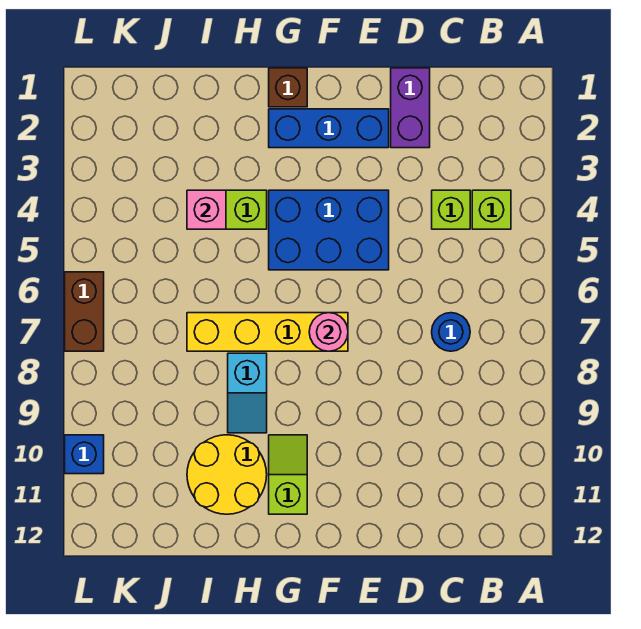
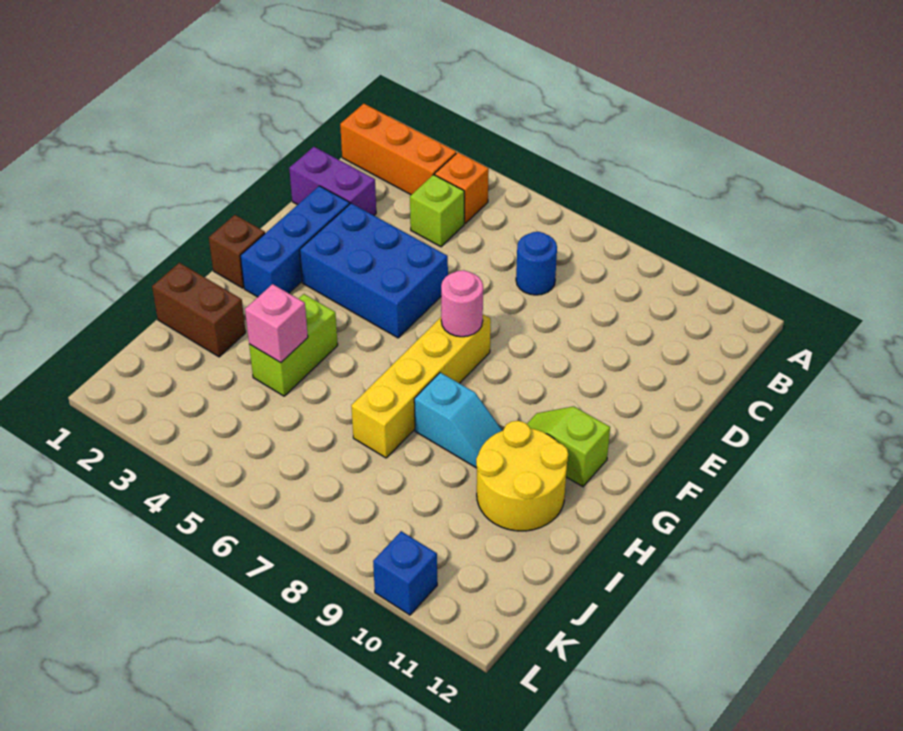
none -> orange brick B1:B3 level 1
lime brick B4 level 1 -> orange brick B4 level 1
blue brick E4:G5 level 1 -> blue brick E3:F5 level 1
brown brick L6:L7 level 1 -> brown brick I1:I2 level 1

